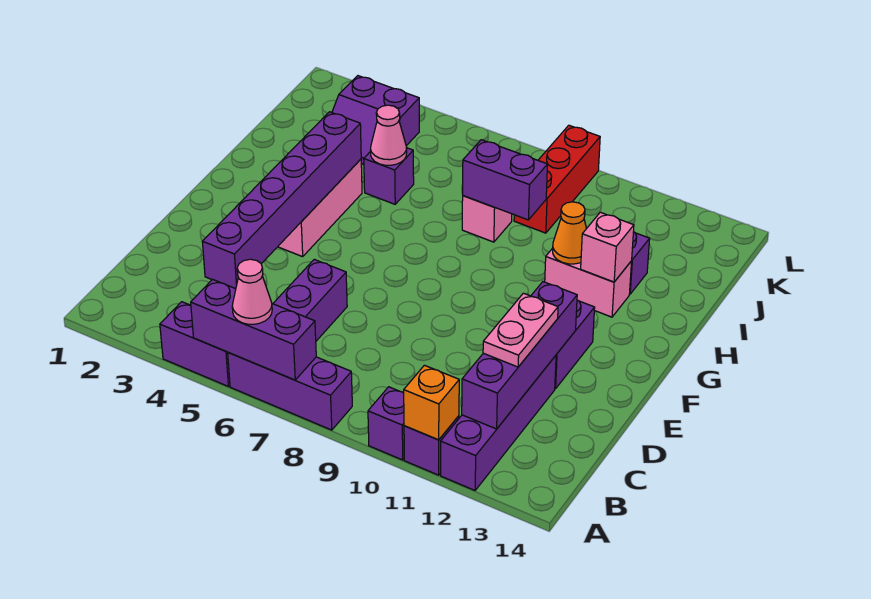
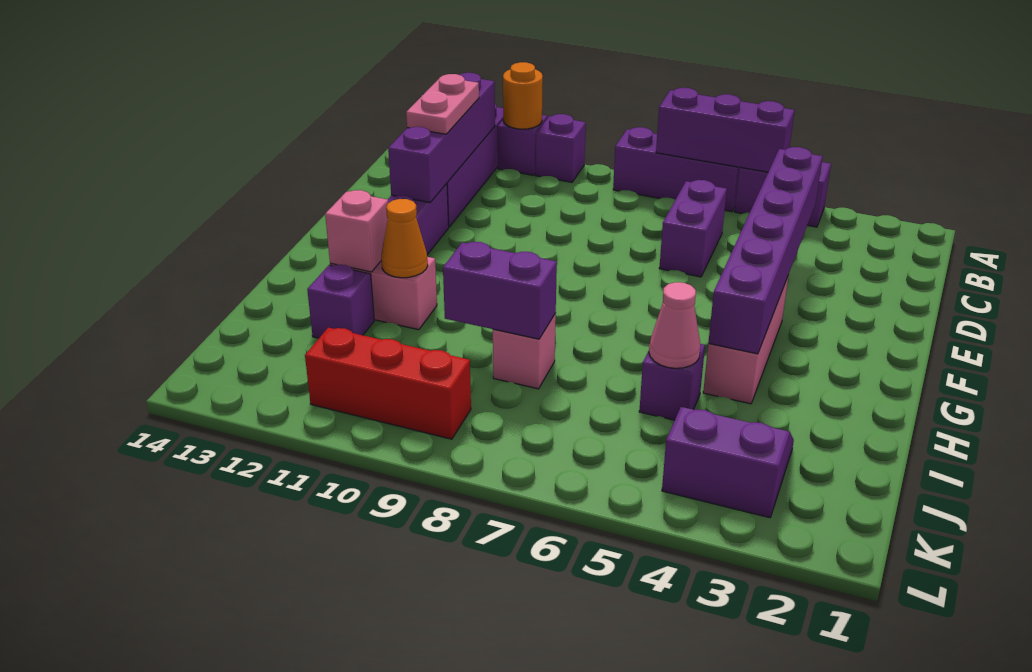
pink cone A6 level 3 -> none
orange brick A11 level 2 -> orange round brick A11 level 2
red brick J9:L9 level 1 -> red brick K9:K11 level 1

